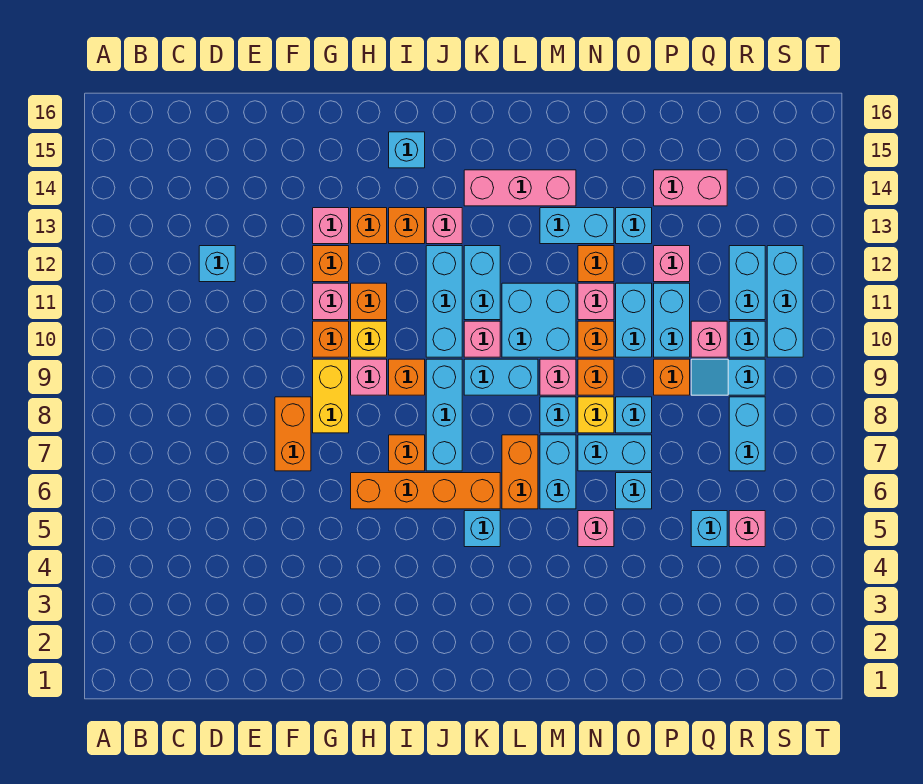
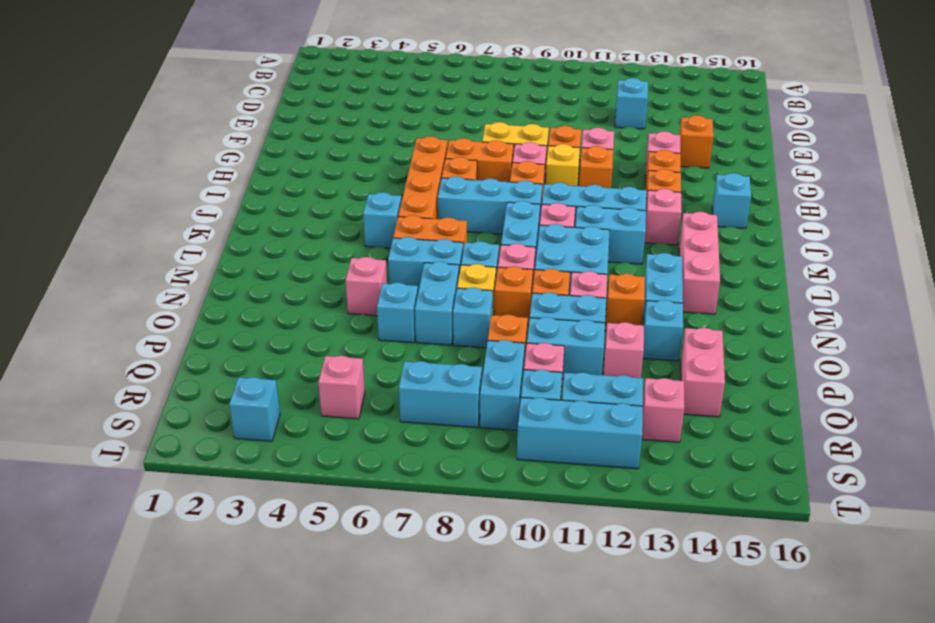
orange brick F7:F8 level 1 -> orange brick H7:H8 level 1
orange brick G12 level 1 -> orange brick F14 level 1
cyan brick Q5 level 1 -> cyan brick S3 level 1
cyan slope Q9:R9 level 1 top R -> cyan brick Q9:R9 level 1
none -> pink brick R13 level 1

